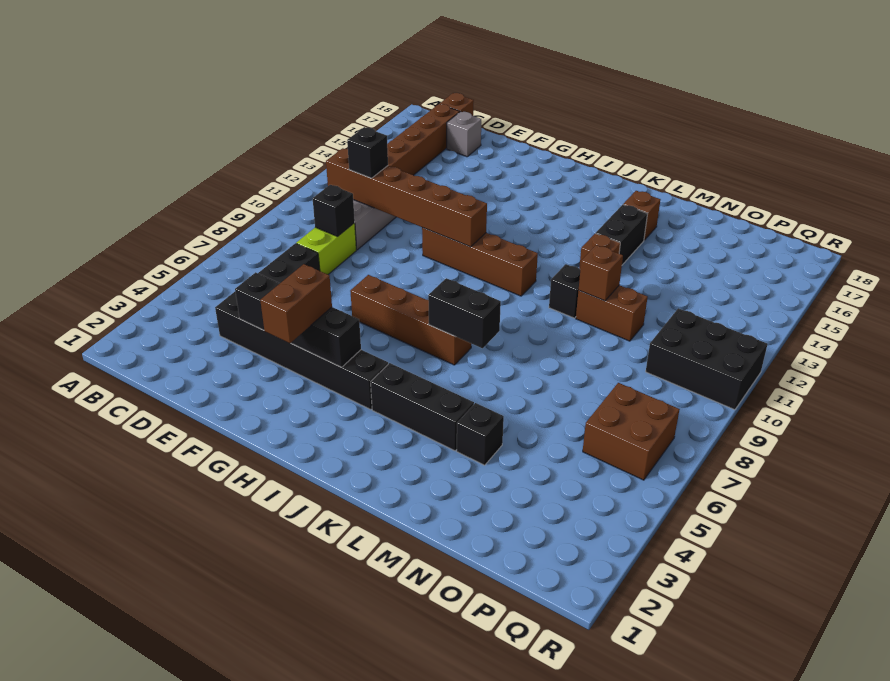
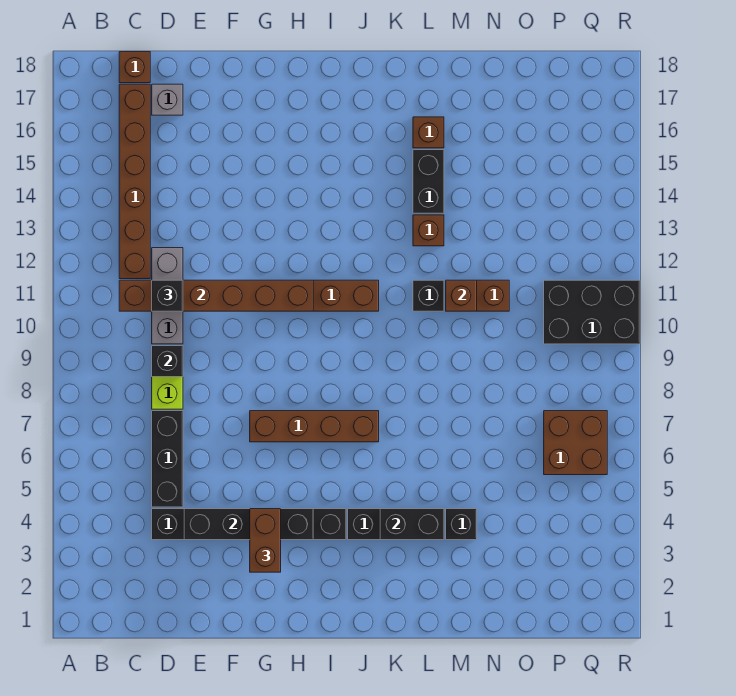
black brick J7:K7 level 2 -> black brick K4:L4 level 2

